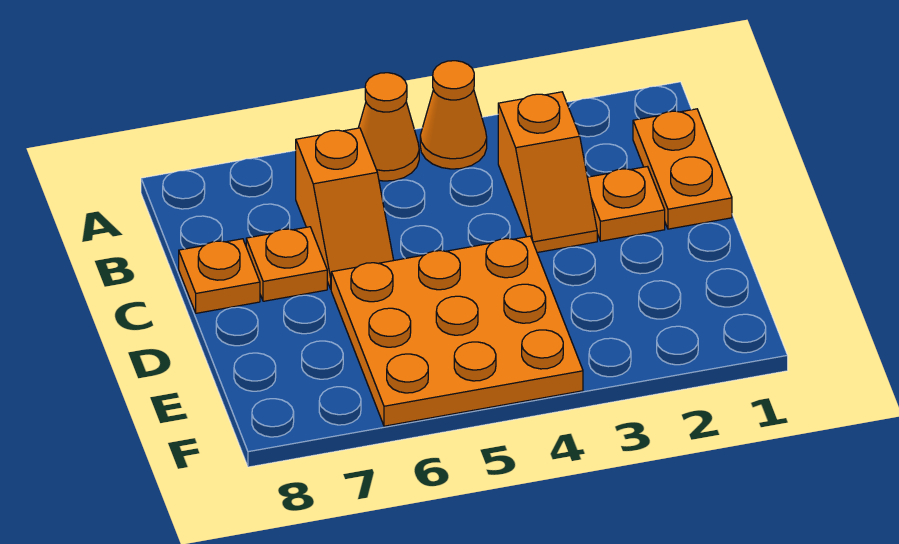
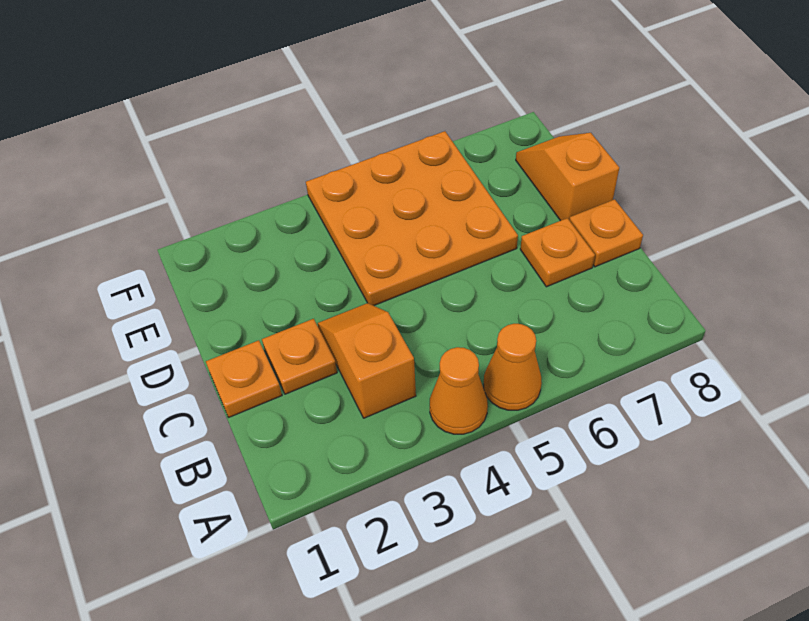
orange plate B1:C1 level 1 -> orange plate C1 level 1
orange slope B6:C6 level 1 top B -> orange slope D8:E8 level 1 top D

